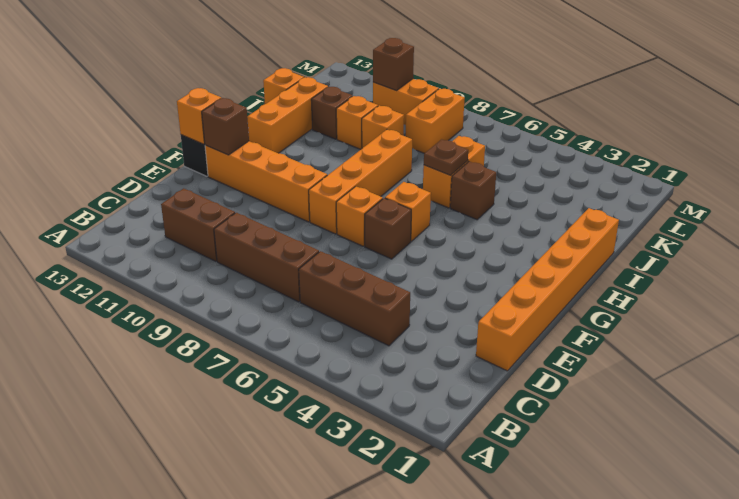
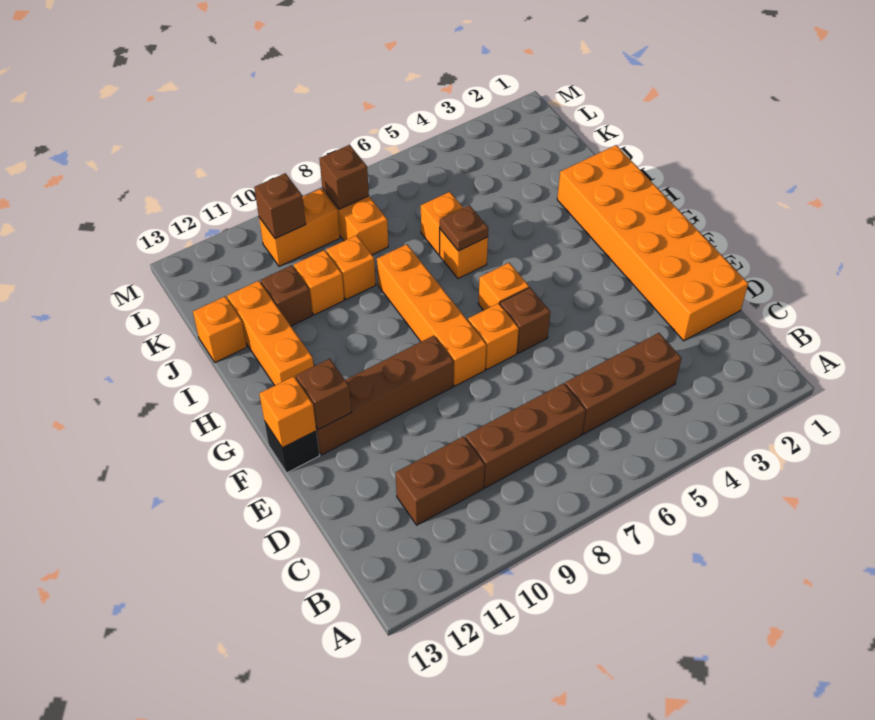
orange brick D1:I1 level 1 -> orange brick D1:I2 level 1
orange brick F9:F12 level 1 -> brown brick F9:F12 level 1
brown brick I5 level 1 -> brown brick L8 level 2

